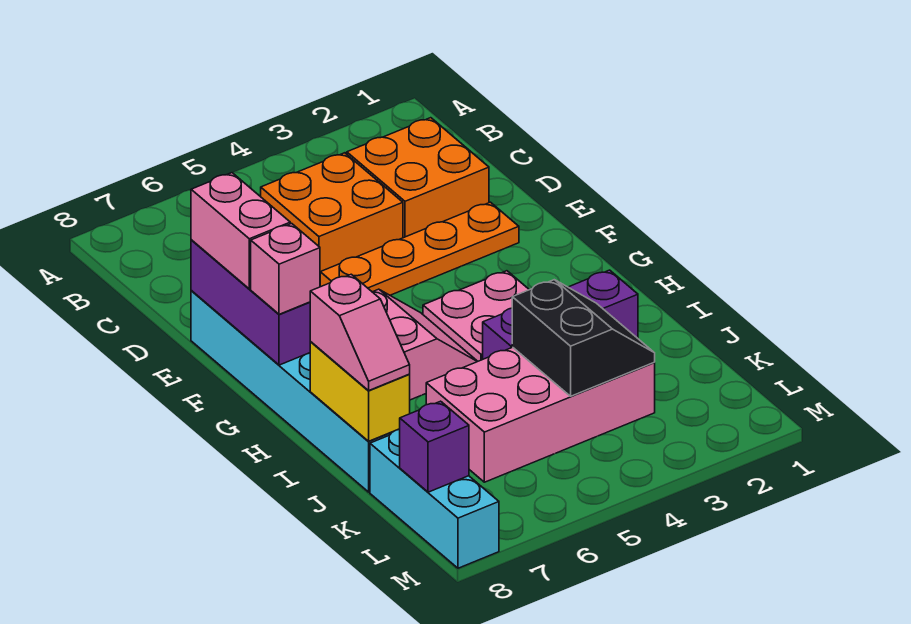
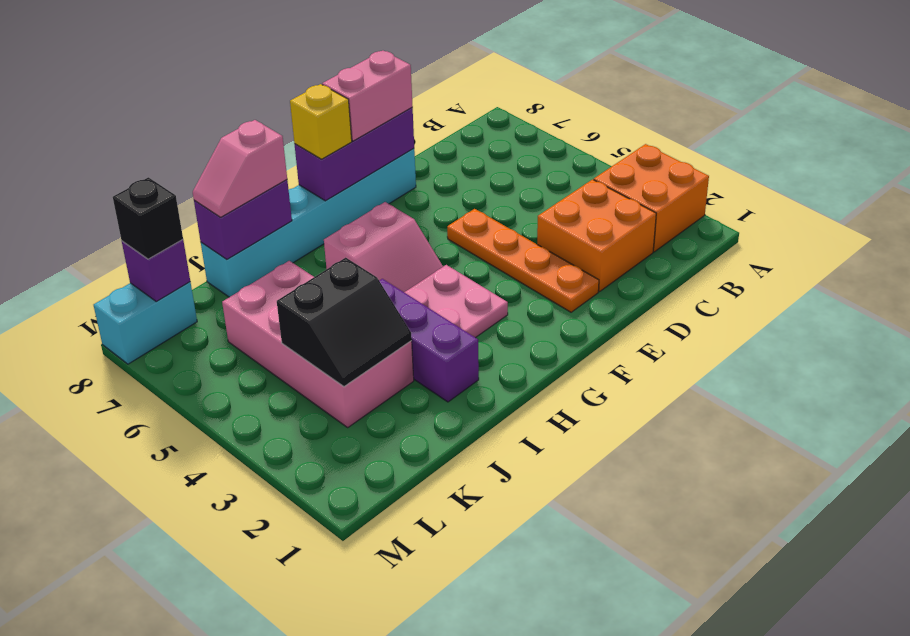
orange brick C4:D5 level 1 -> orange brick A2:B3 level 1
pink brick G8 level 3 -> yellow brick G8 level 3
yellow brick I8:J8 level 2 -> purple brick I8:J8 level 2
cyan brick K8:M8 level 1 -> cyan brick L8:M8 level 1
none -> black brick L8 level 3

